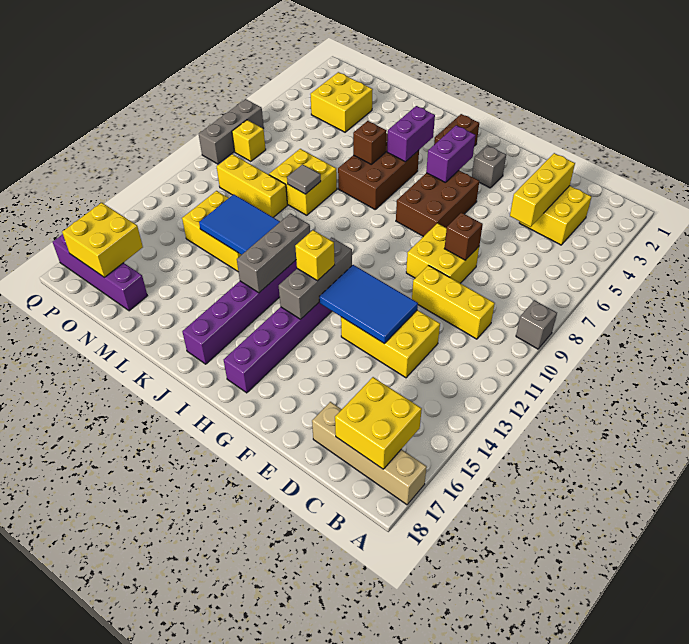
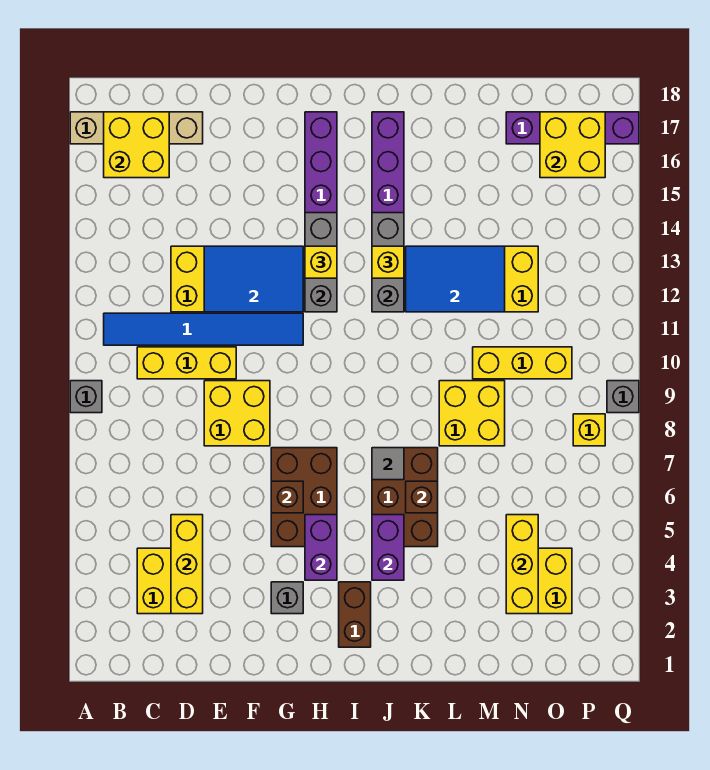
none -> blue tile B11:G11 level 1
brown brick E8 level 2 -> brown brick G6 level 2
none -> yellow brick J13 level 3
grey tile L9 level 2 -> grey tile J7 level 2
none -> yellow brick N3:N5 level 2
grey brick Q7:Q9 level 1 -> grey brick Q9 level 1

